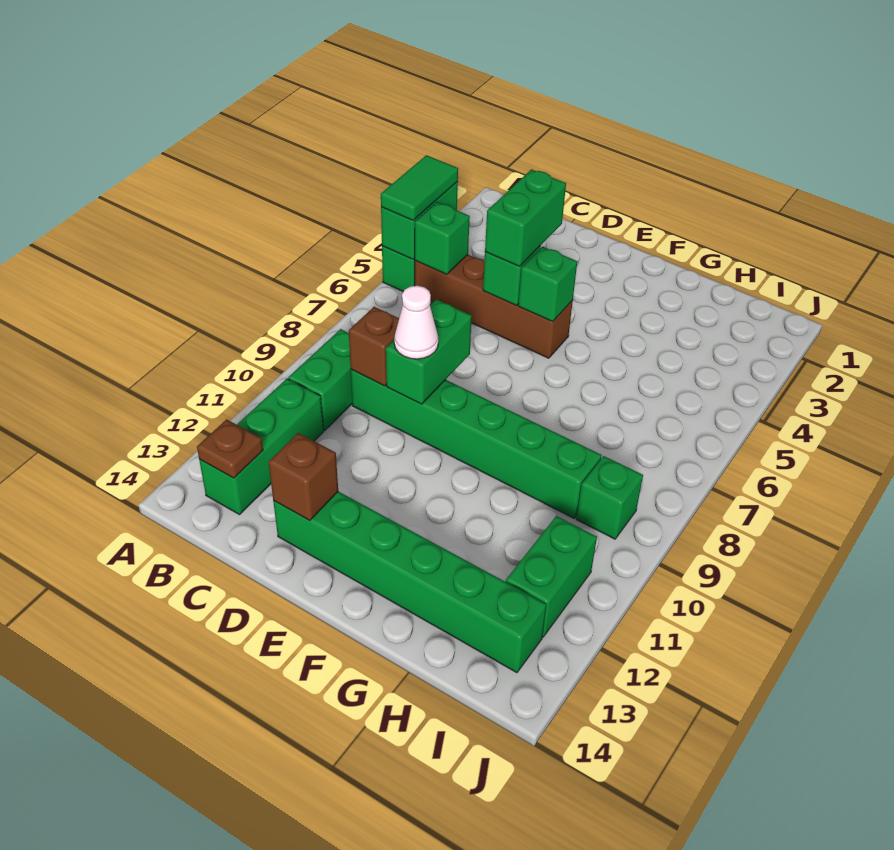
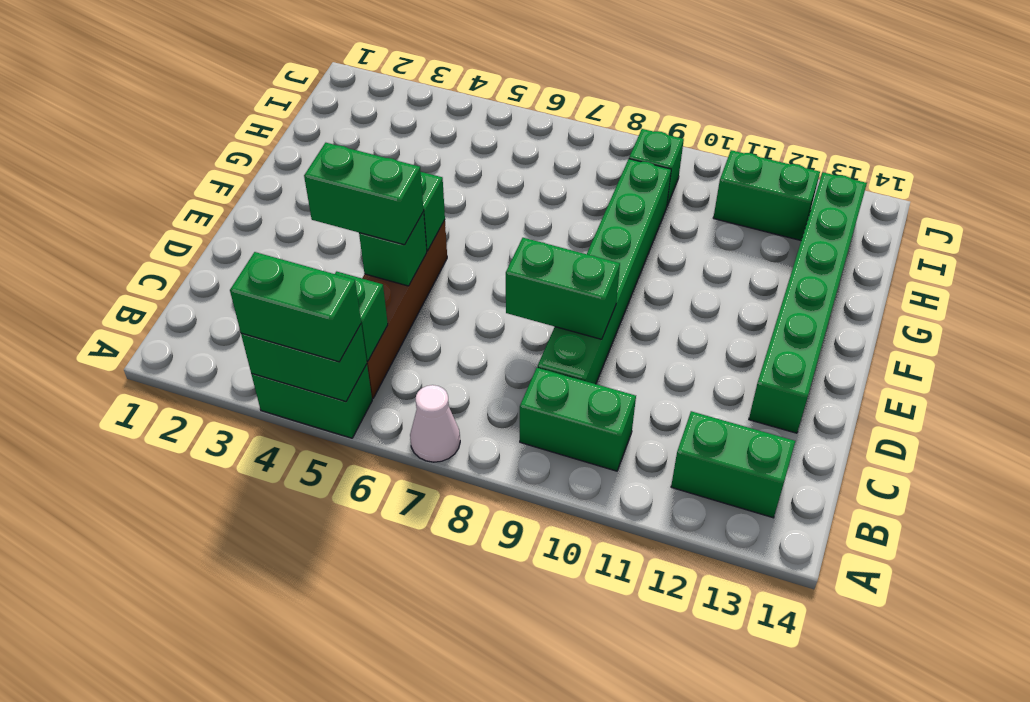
green tile A4:A5 level 3 -> green brick A4:A5 level 3
green brick B11:B13 level 1 -> green brick B12:B13 level 1
brown plate B13 level 2 -> none
brown brick C9 level 2 -> none
white cone D9 level 3 -> white cone A7 level 1
brown brick D13 level 2 -> none

